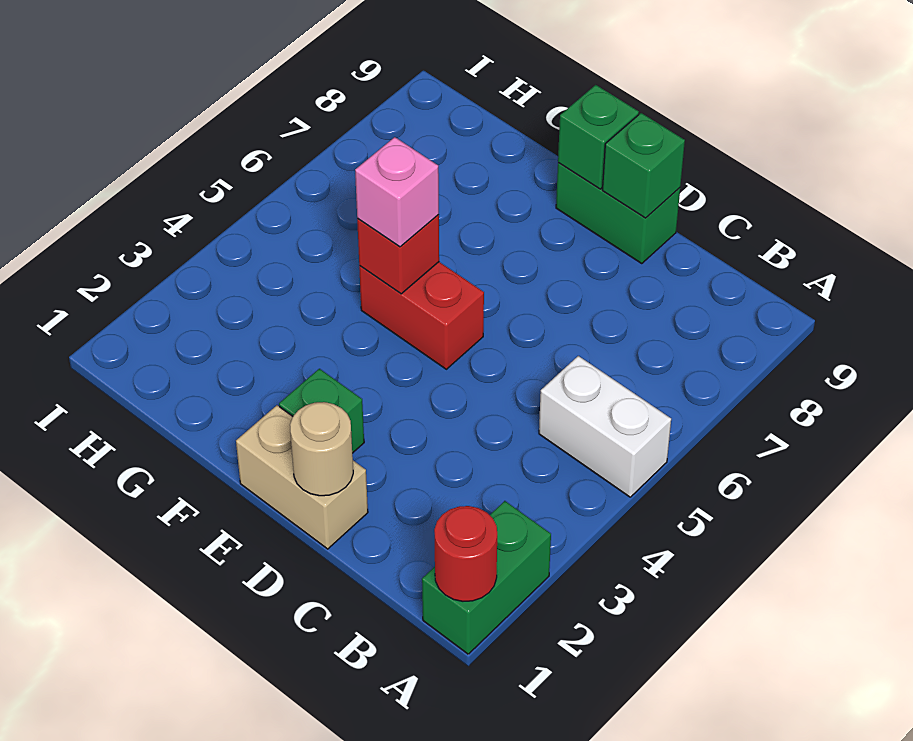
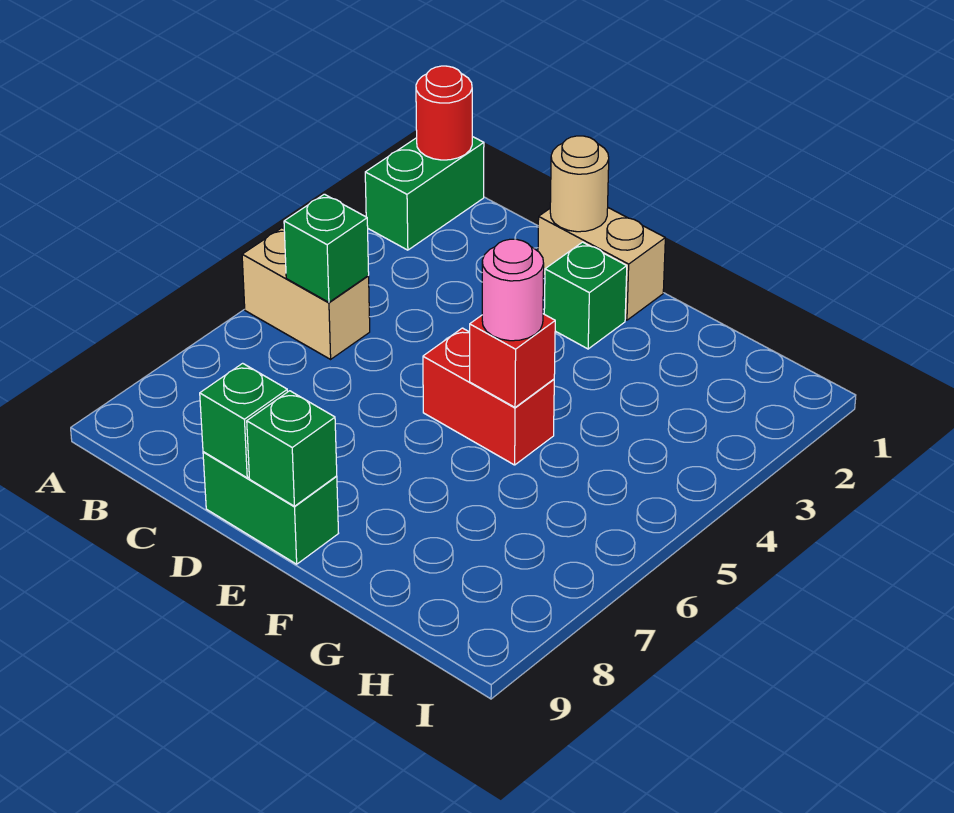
white brick A5:B5 level 1 -> tan brick A5:B5 level 1
none -> green brick B5 level 2
pink brick F5 level 3 -> pink round brick F5 level 3

